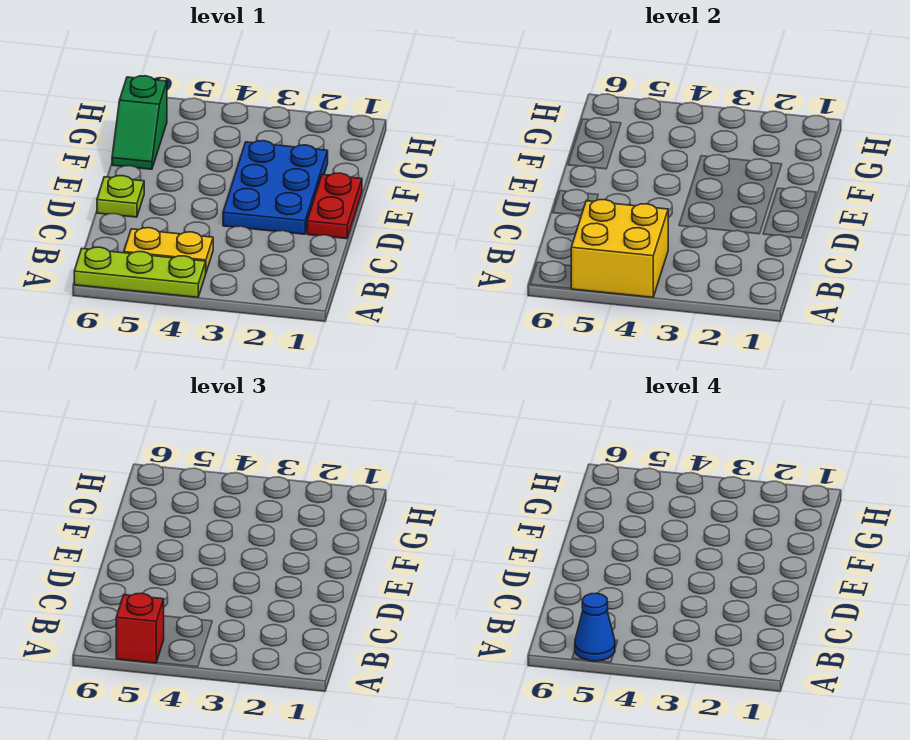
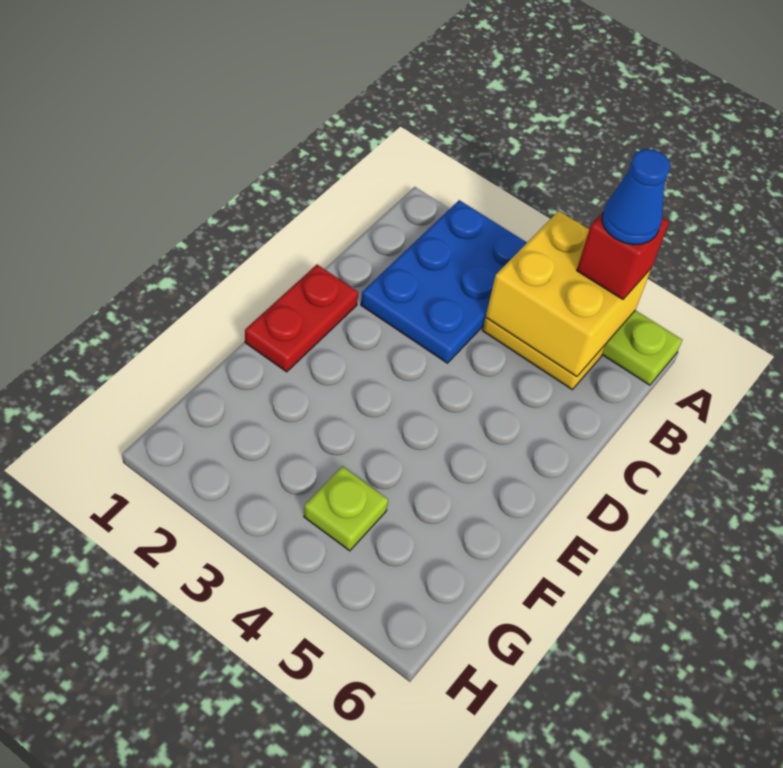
blue plate D2:F3 level 1 -> blue plate A2:C3 level 1
lime plate D6 level 1 -> lime plate G4 level 1
green slope F6:G6 level 1 top G -> none

